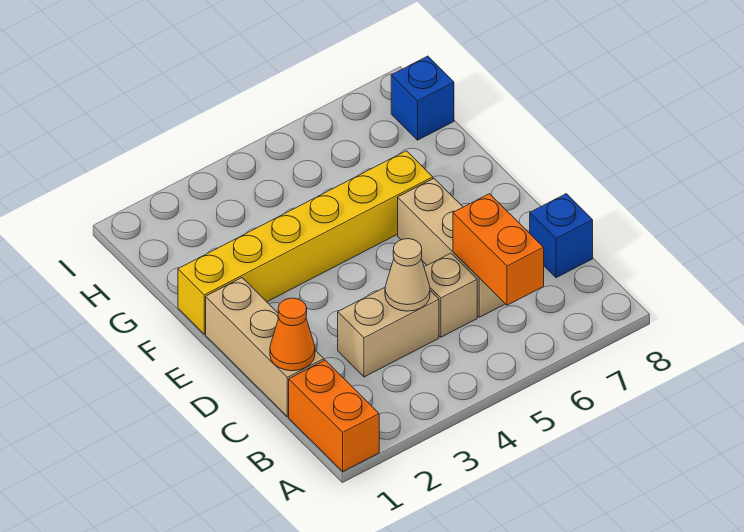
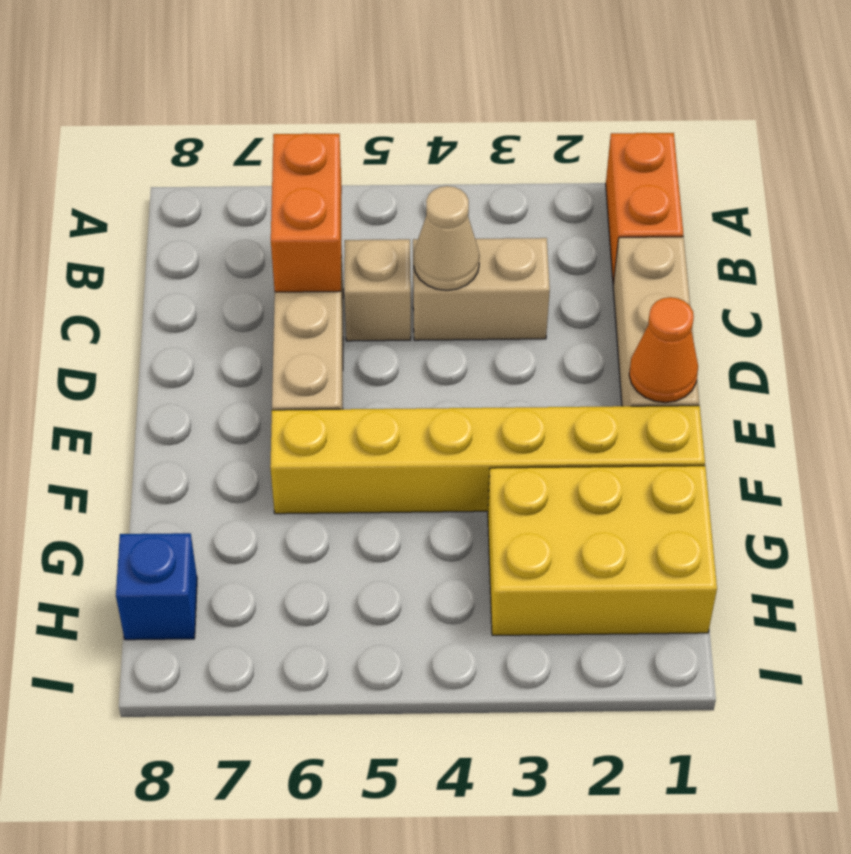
orange cone C1 level 2 -> orange cone E1 level 2
blue brick C8 level 1 -> none
none -> yellow brick G1:H3 level 1

